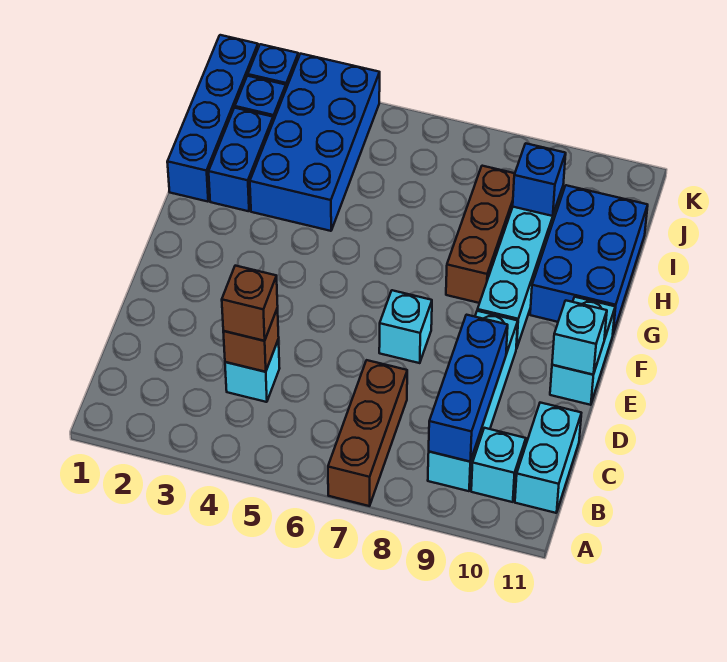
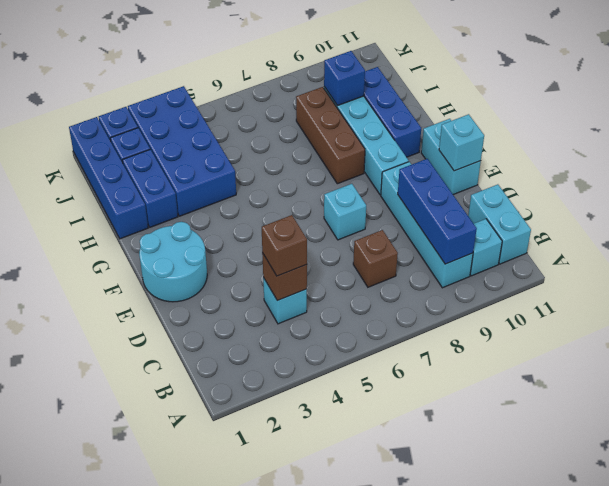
brown brick A7:C7 level 1 -> brown brick C7 level 1
none -> cyan round brick E1:F2 level 1
blue brick G10:I11 level 1 -> blue brick G10:I10 level 1

